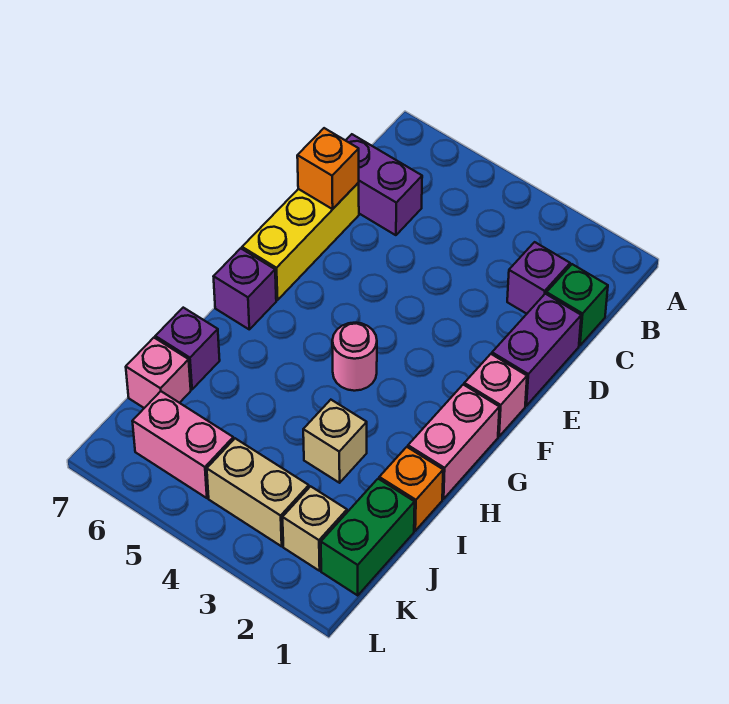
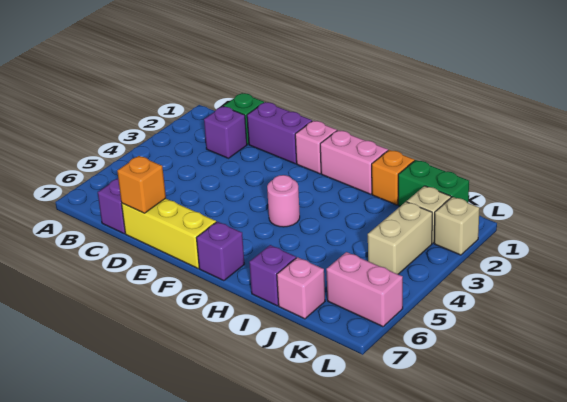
tan brick I3 level 1 -> tan brick L2 level 1
pink brick K5:K6 level 1 -> pink brick K6:L6 level 1

